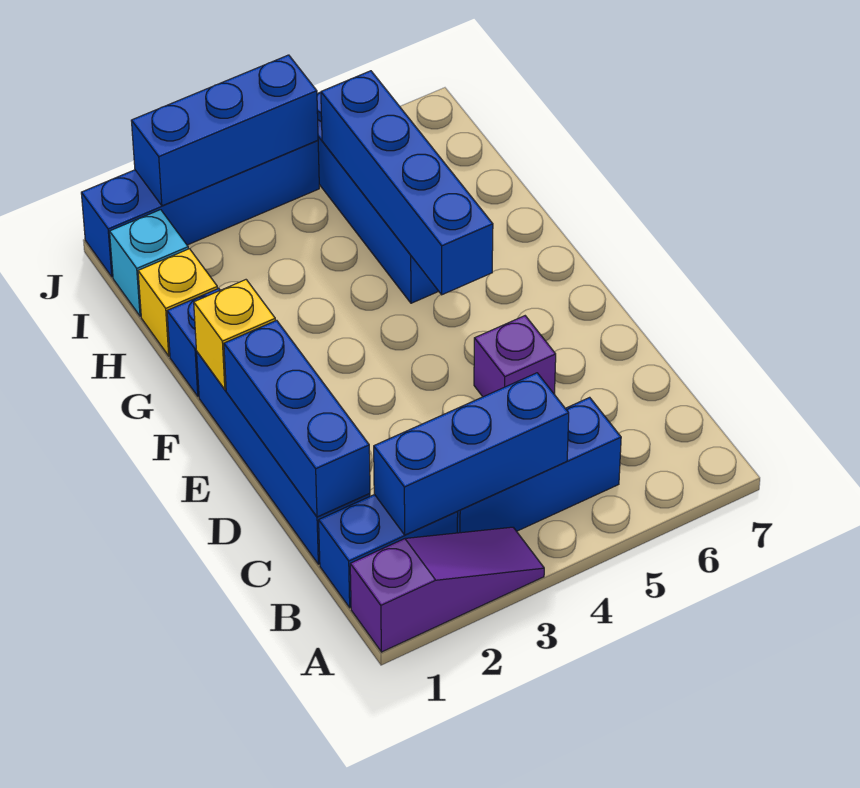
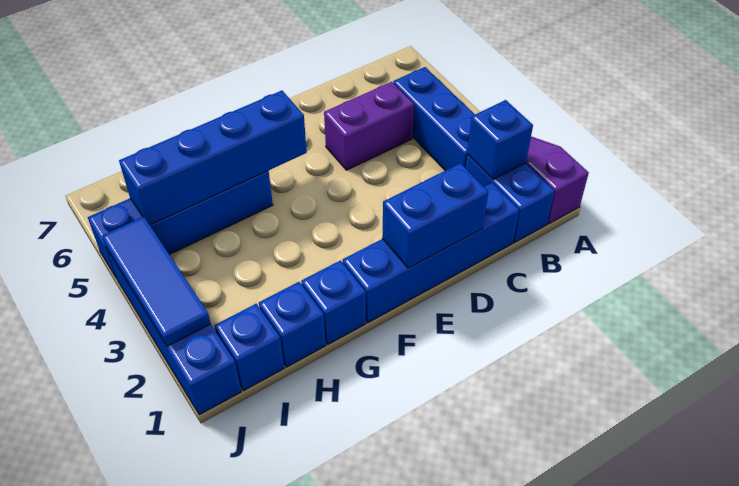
blue brick B2:B4 level 2 -> blue brick B2 level 2
blue brick C1:E1 level 2 -> blue brick D1:E1 level 2
purple brick D5 level 1 -> purple brick C5:D5 level 1
yellow brick F1 level 2 -> none
yellow brick H1 level 1 -> blue brick H1 level 1
cyan brick I1 level 1 -> blue brick I1 level 1
blue brick J2:J4 level 2 -> blue tile J2:J4 level 2

